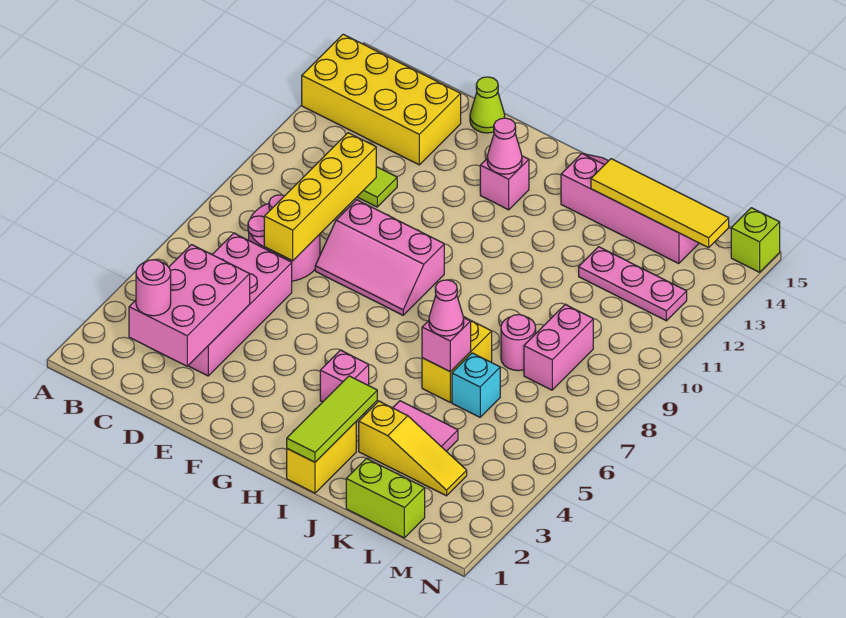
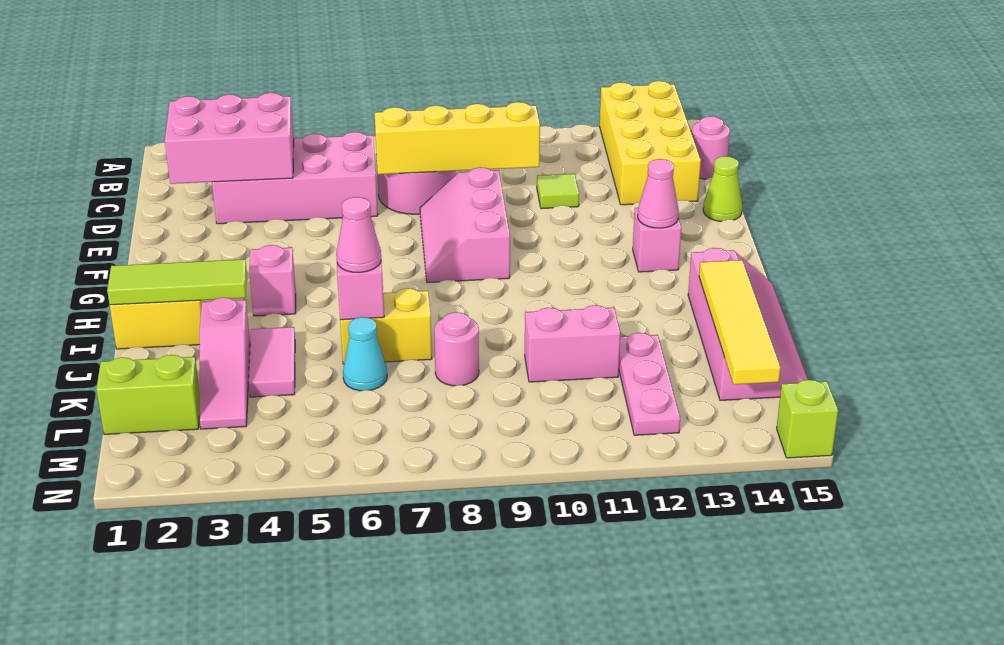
pink round brick C2 level 3 -> pink round brick C15 level 1
yellow slope J3:L3 level 1 top J -> pink slope J3:L3 level 1 top J
lime brick K1:L1 level 1 -> lime brick L1:L2 level 1
cyan brick K6 level 1 -> cyan cone K6 level 1
pink brick L8:L9 level 1 -> pink brick K10:K11 level 1

